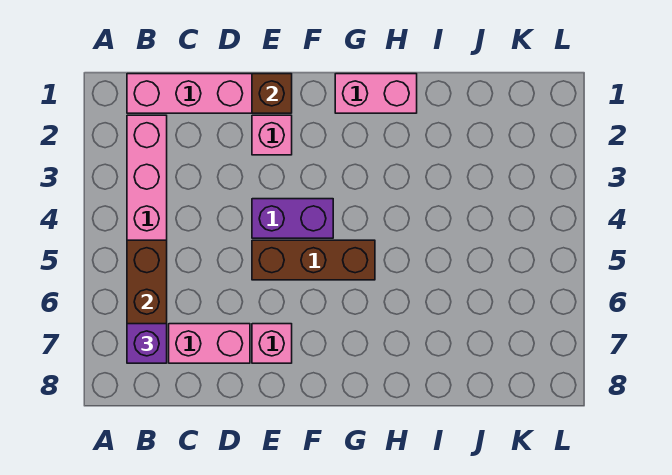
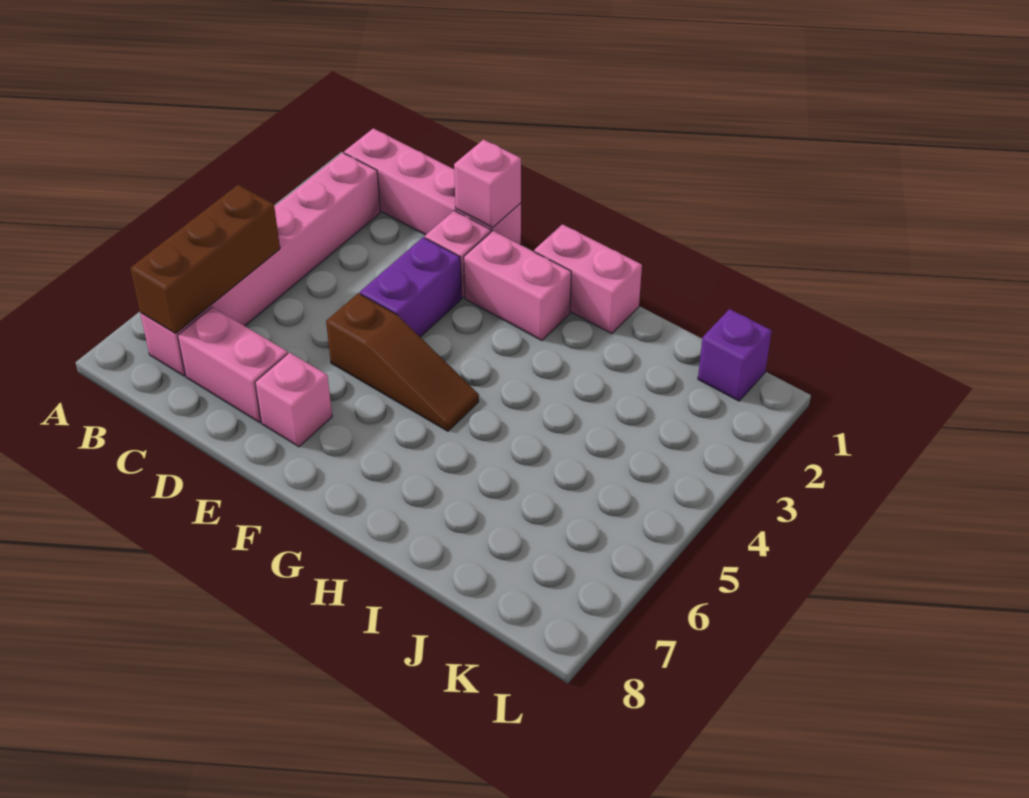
purple brick B7 level 3 -> purple brick K1 level 1
brown brick E1 level 2 -> pink brick E1 level 2
purple brick E4:F4 level 1 -> purple brick E3:E4 level 1
brown brick E5:G5 level 1 -> brown slope E5:G5 level 1 top E
none -> pink brick F2:G2 level 1

